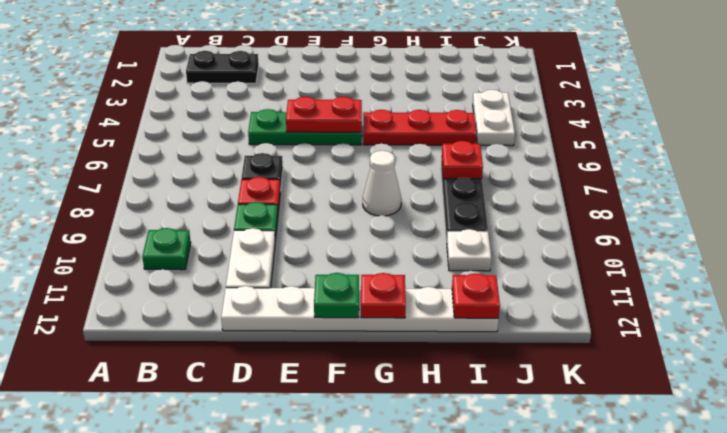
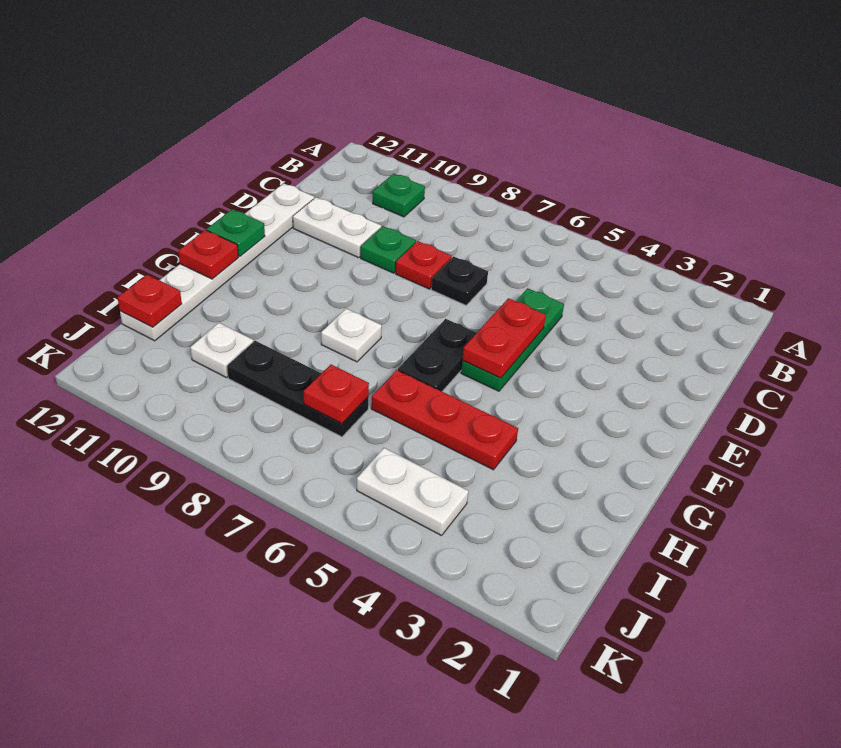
black plate B2:C2 level 1 -> black plate F6:G6 level 1
red plate G5:I5 level 1 -> red plate H4:H6 level 1
white cone G8 level 1 -> white plate G8 level 1

